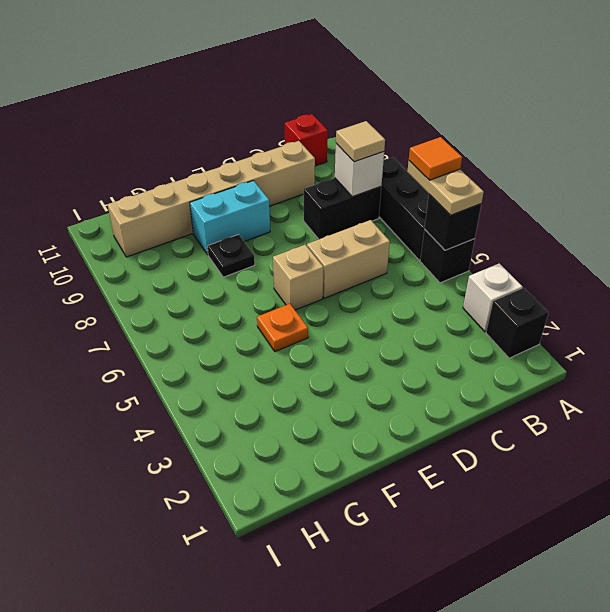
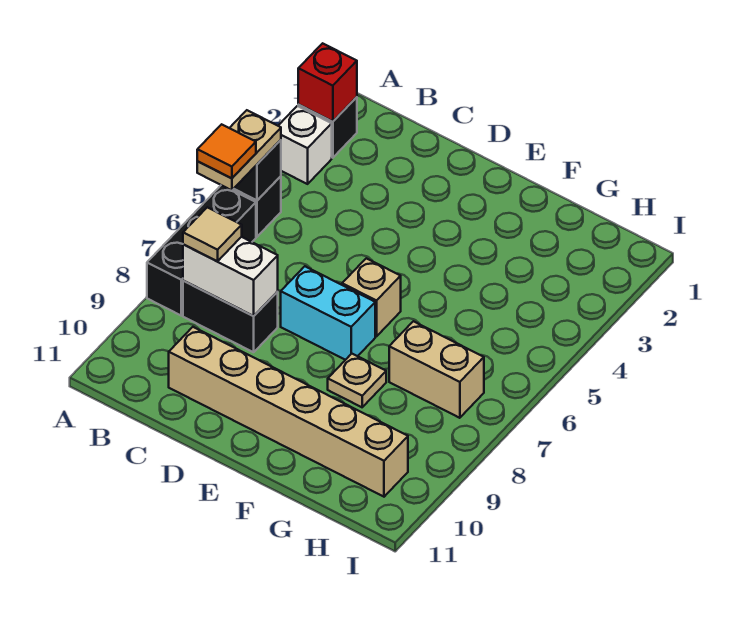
white brick B8 level 2 -> white brick B8:C8 level 2
red brick B11 level 1 -> red brick A2 level 2
tan brick C6:D6 level 1 -> tan brick G7:H7 level 1
cyan brick E9:F9 level 1 -> cyan brick D7:E7 level 1
orange plate F5 level 1 -> none
black plate F8 level 1 -> tan plate F8 level 1

